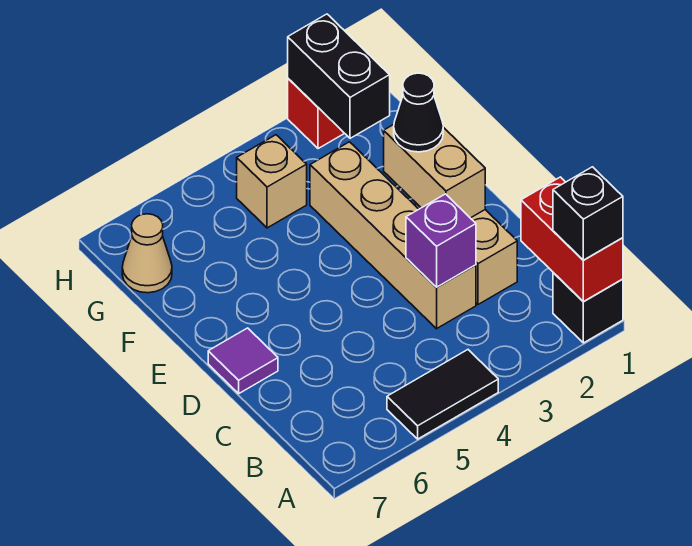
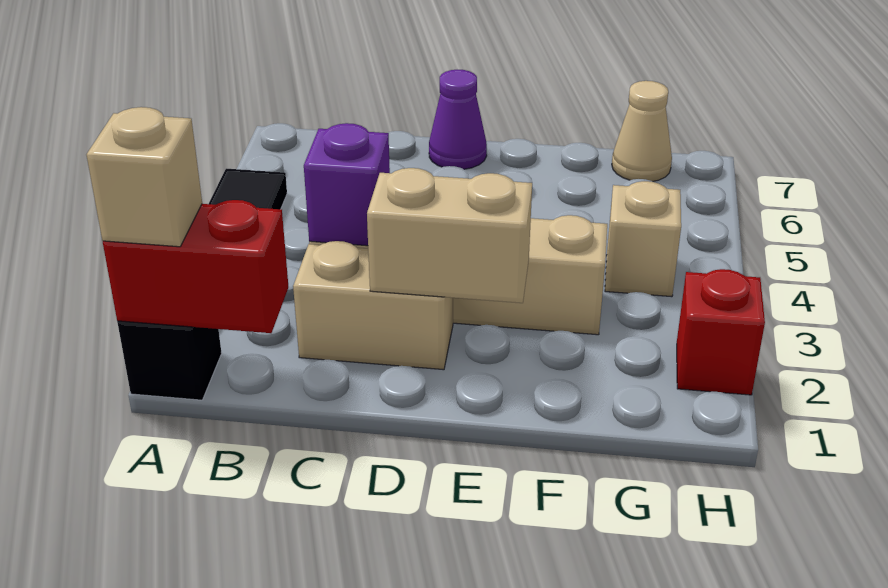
black brick A1 level 3 -> tan brick A1 level 3
purple tile D7 level 1 -> purple cone D7 level 1
black cone E2 level 3 -> none
black brick G2:H2 level 2 -> none

